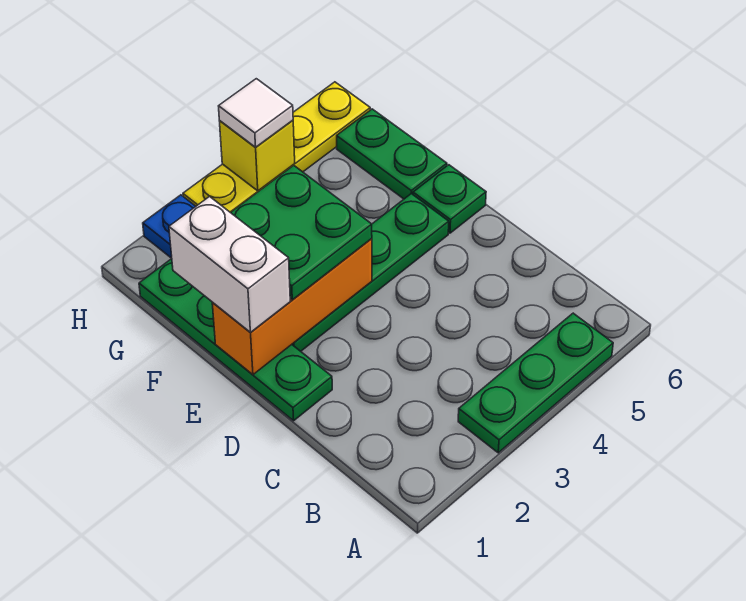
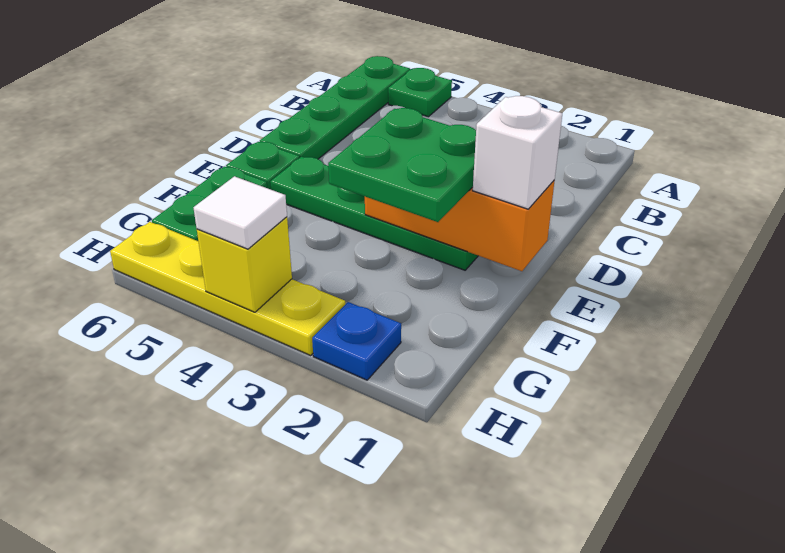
green plate A3:A5 level 1 -> green plate A5 level 1
green plate D1:G1 level 1 -> green plate A6:D6 level 1
white brick E1:F1 level 3 -> white brick E1 level 3

